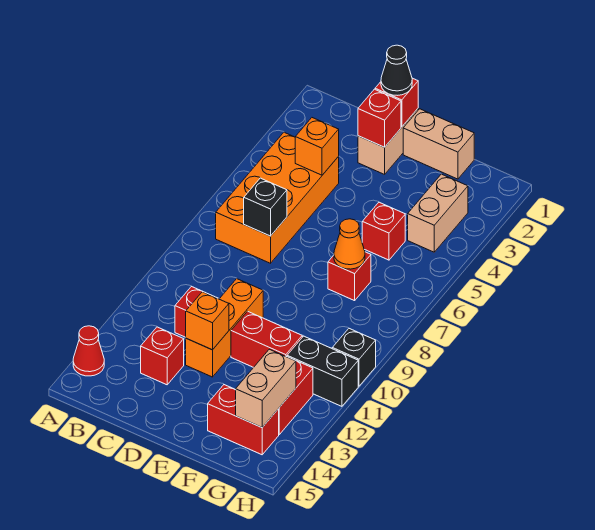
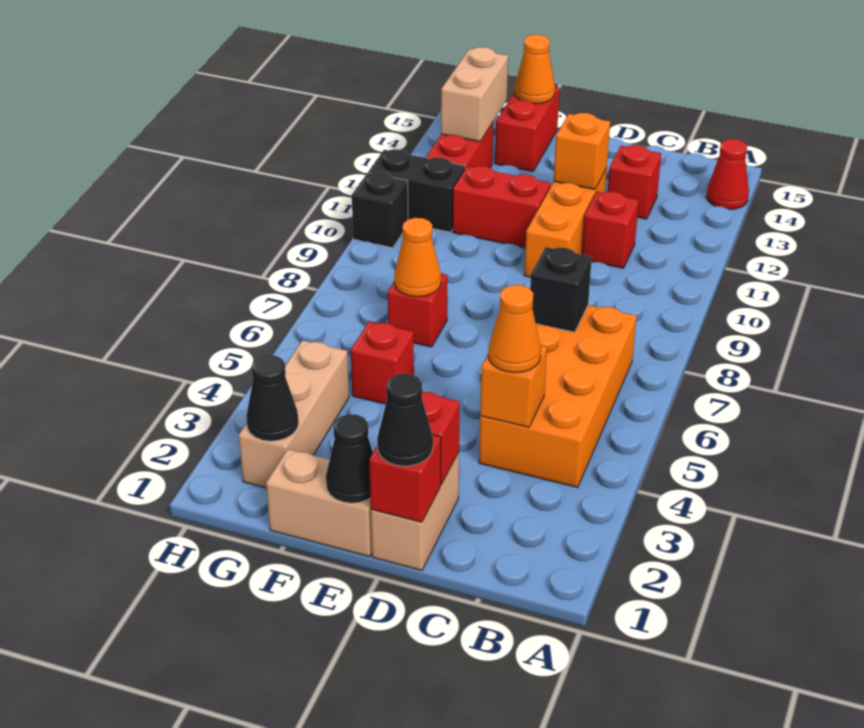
none -> orange cone C4 level 3
none -> black cone E1 level 2
red brick F14:G14 level 1 -> red brick F14:F15 level 1
none -> orange cone F15 level 2
none -> black cone G2 level 2
tan brick G3:G4 level 1 -> tan brick G2:G4 level 1

